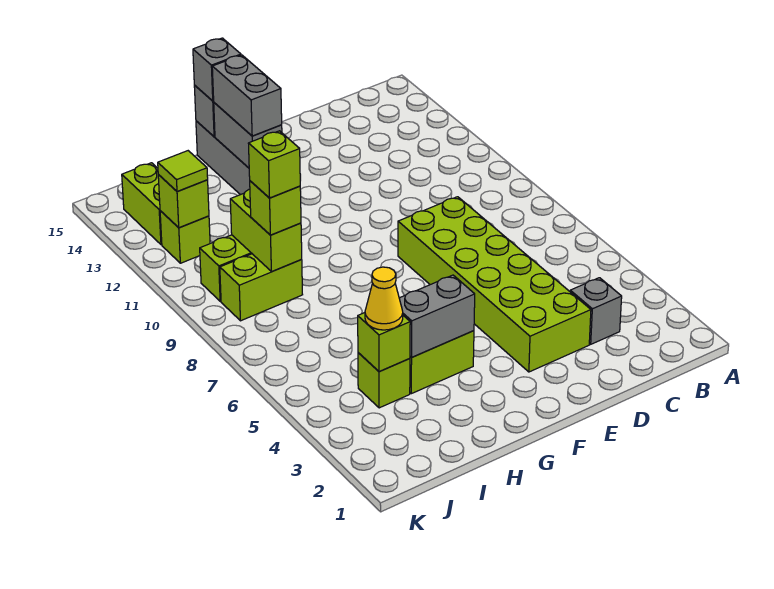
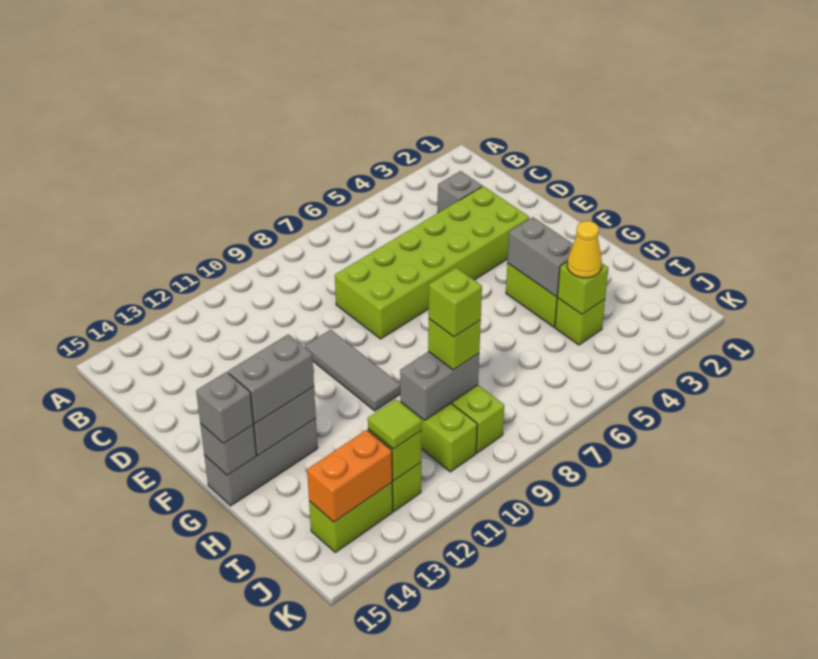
none -> grey tile E10:G10 level 1
lime brick I9:I10 level 2 -> grey brick I9:I10 level 2
none -> orange brick J13:J14 level 2

